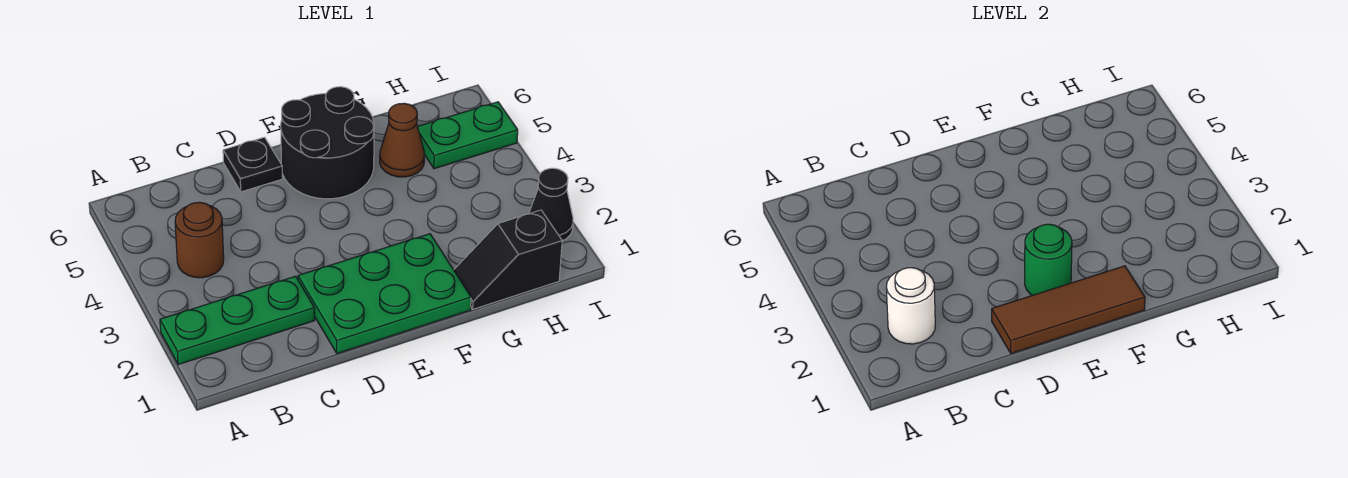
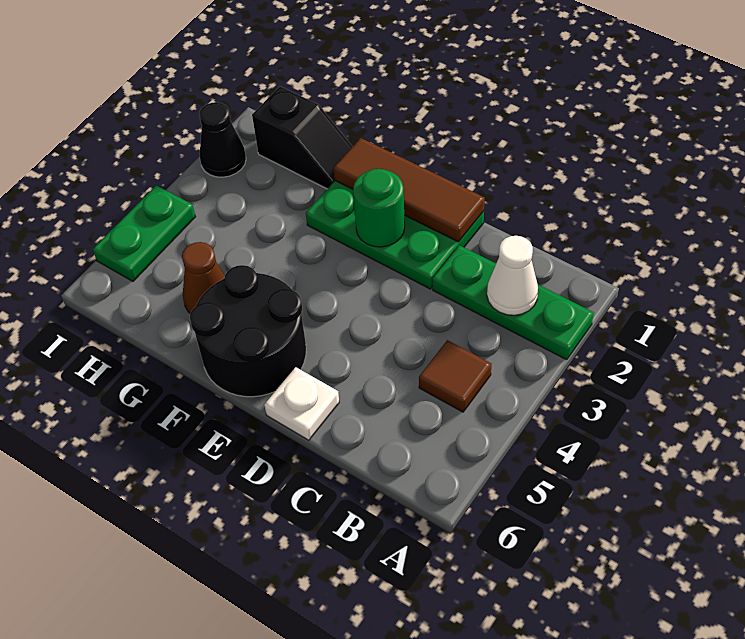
white round brick B2 level 2 -> white cone B2 level 2
brown round brick B4 level 1 -> brown tile B4 level 1
black plate D6 level 1 -> white plate D6 level 1
green plate H5:I5 level 1 -> green plate I4:I5 level 1

